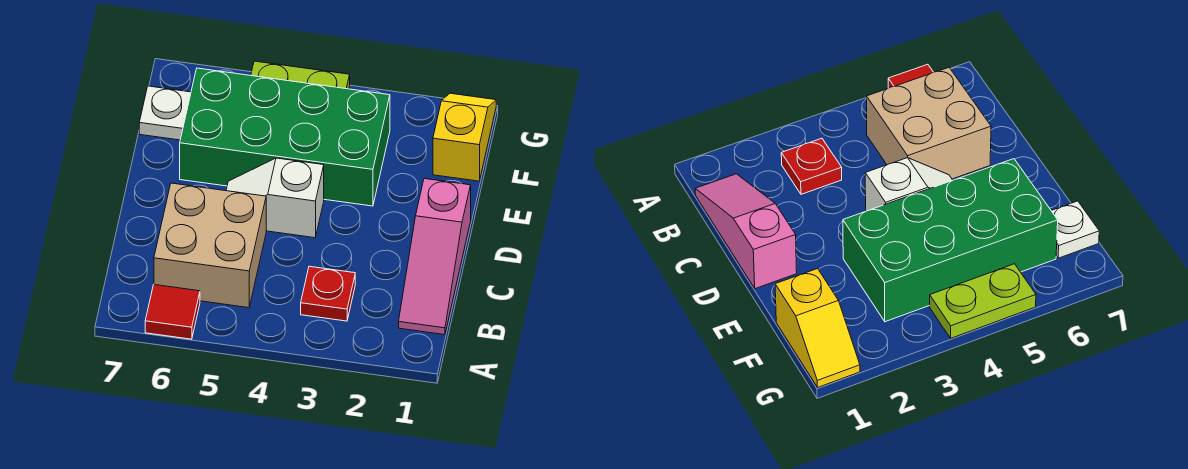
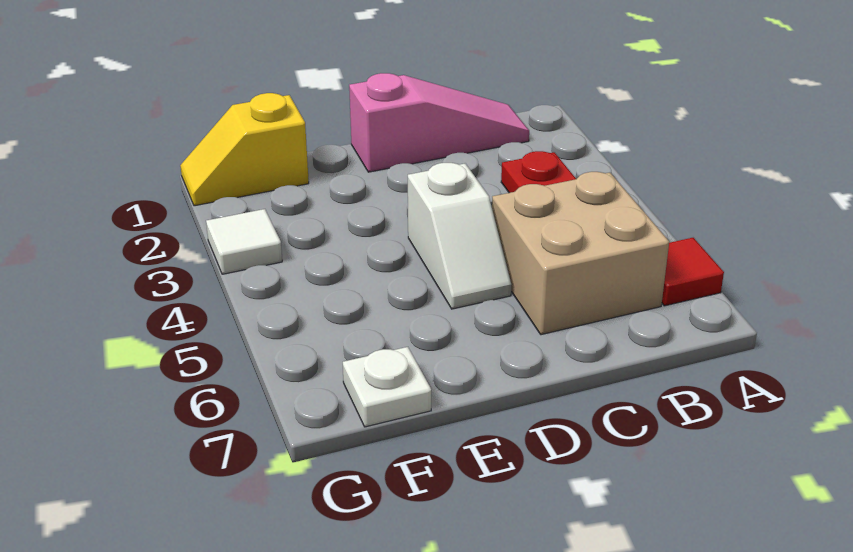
green brick E3:F6 level 1 -> none
none -> white tile G3 level 1
lime plate G4:G5 level 1 -> none

